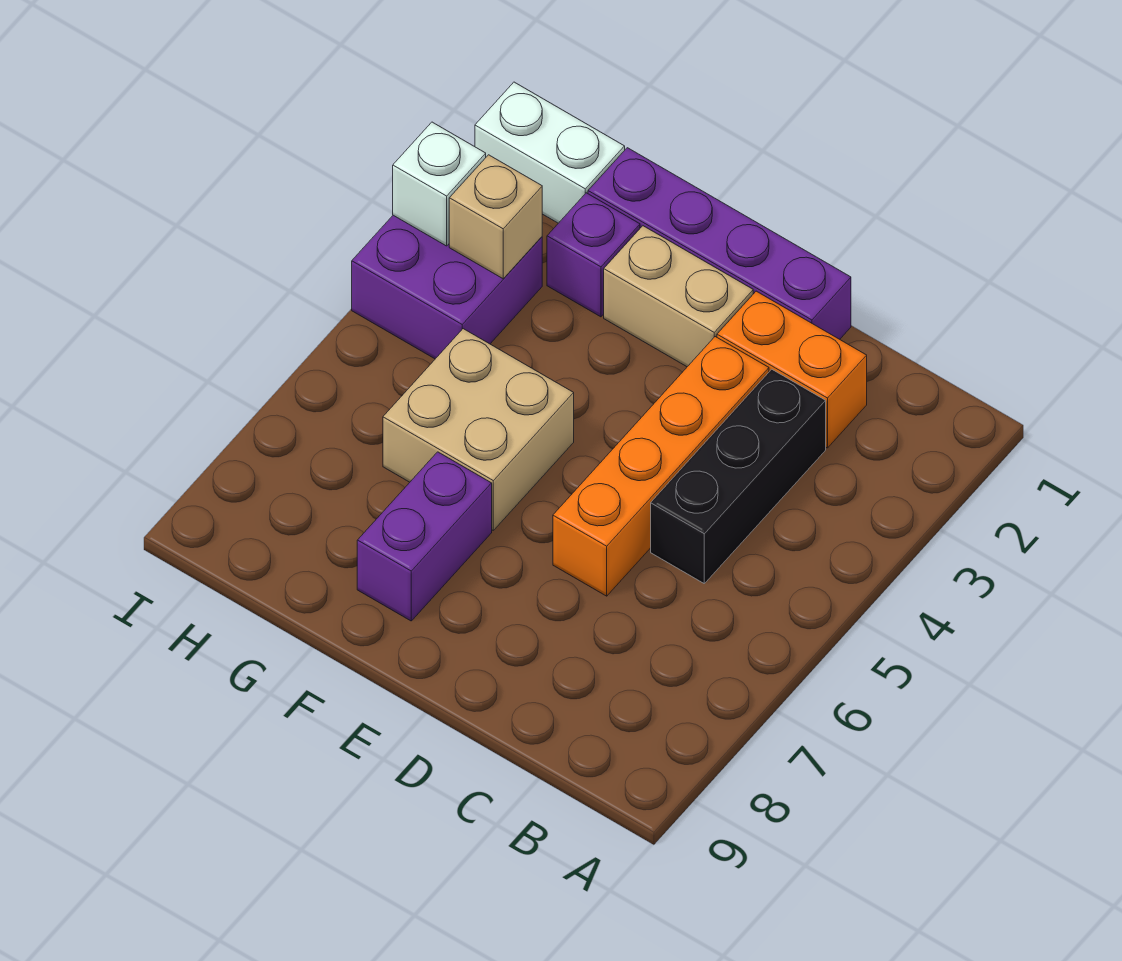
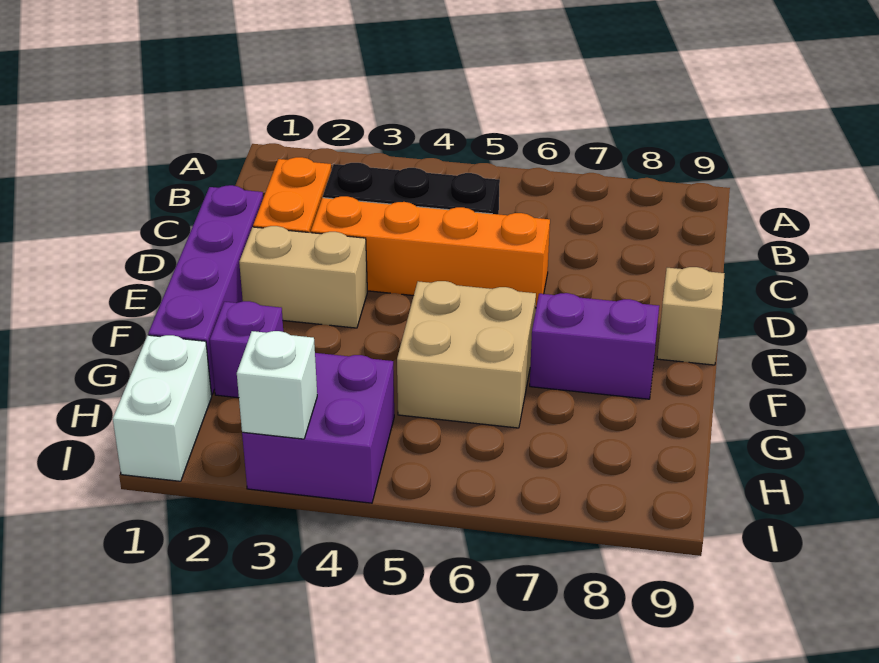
tan brick E2:F2 level 1 -> tan brick E2:E3 level 1
tan brick H3 level 2 -> tan brick E9 level 1

